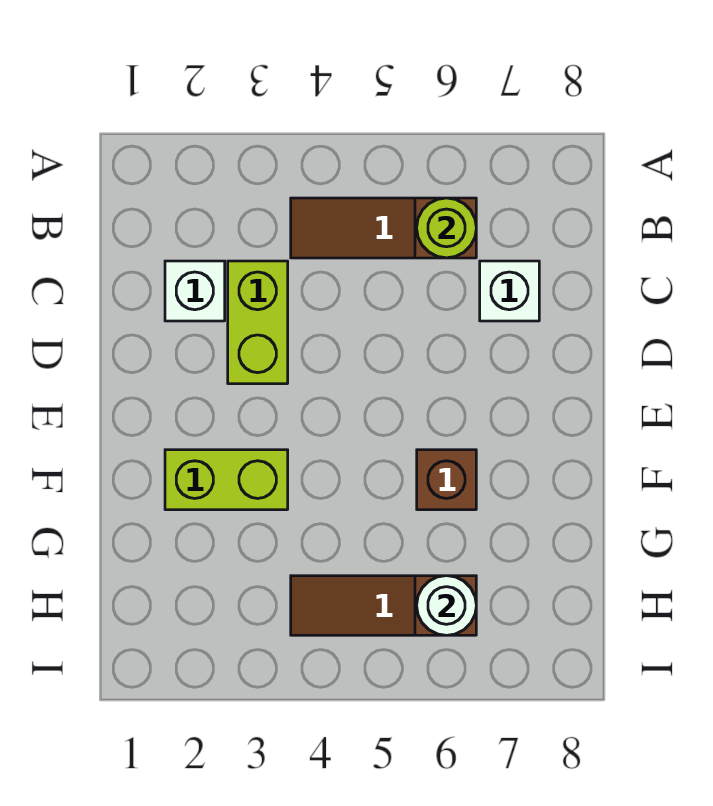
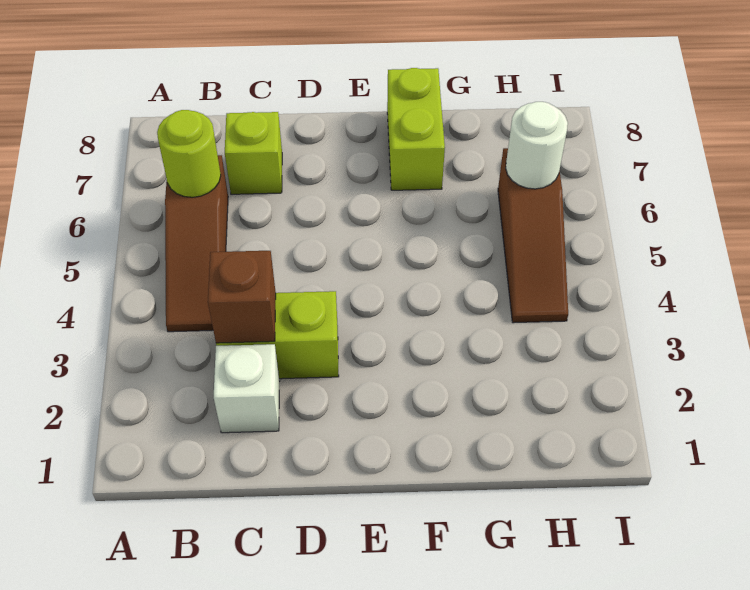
white brick C7 level 1 -> lime brick C7 level 1
lime brick F2:F3 level 1 -> lime brick F7:F8 level 1
brown brick F6 level 1 -> brown brick C3 level 2

